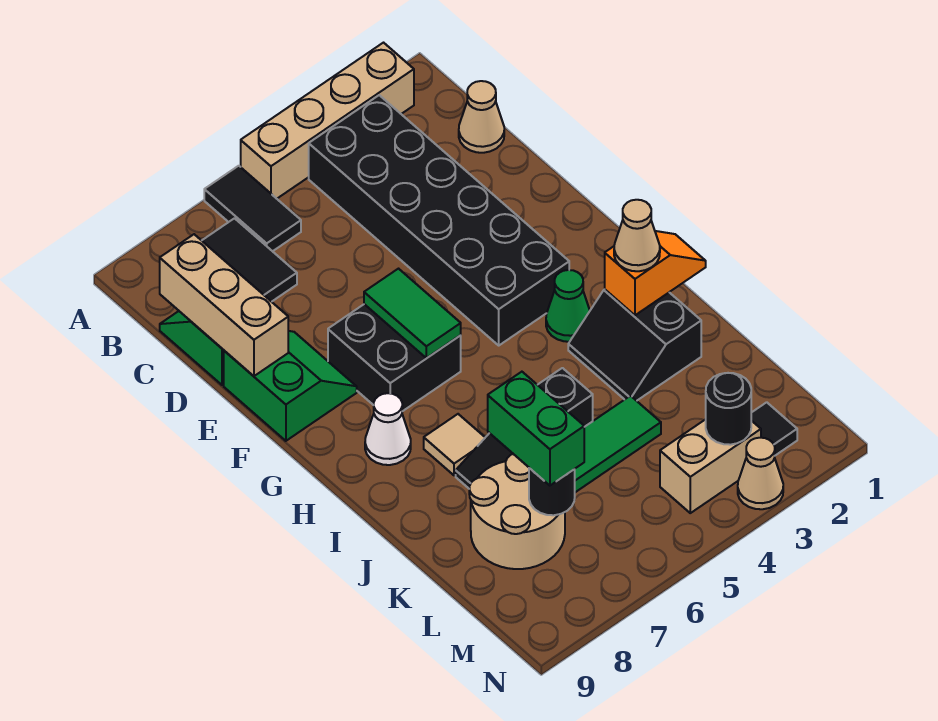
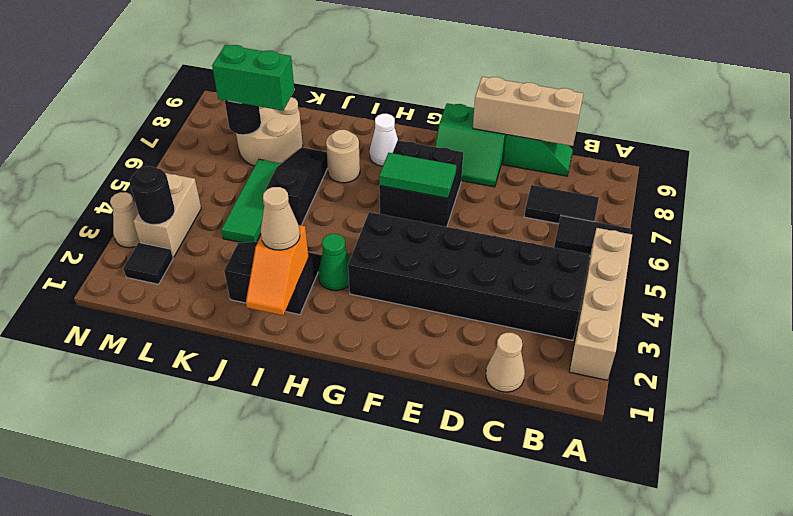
tan tile I7 level 1 -> tan round brick I7 level 1

